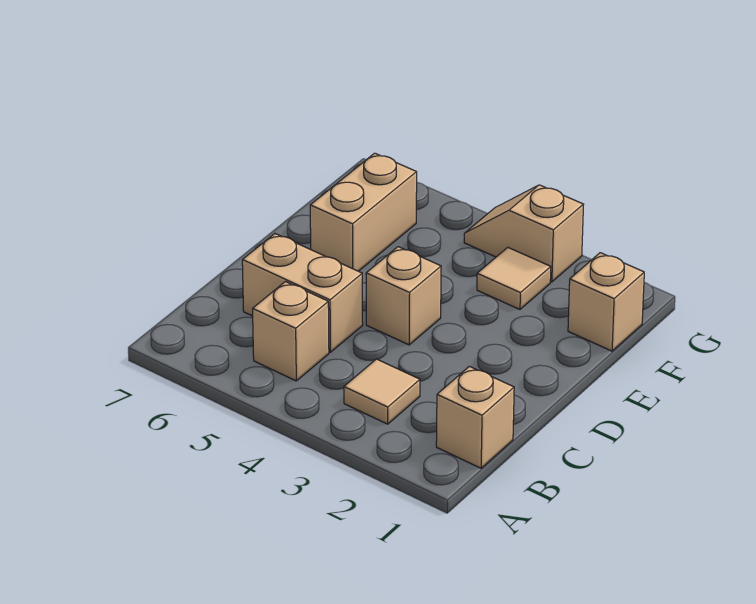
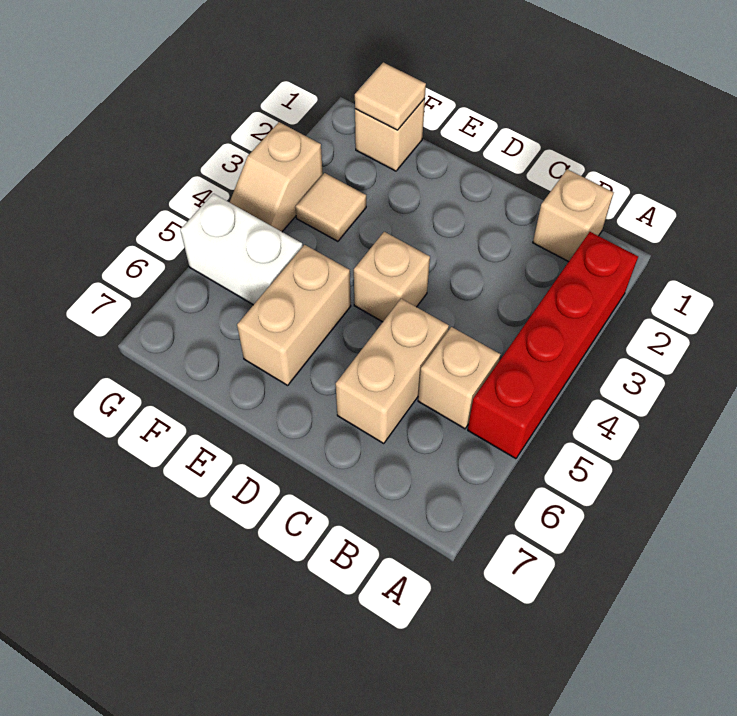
none -> red brick A2:A5 level 1
tan tile B3 level 1 -> tan tile F1 level 2
tan brick E6:F6 level 1 -> tan brick E5:E6 level 1
none -> white brick F5:G5 level 1

